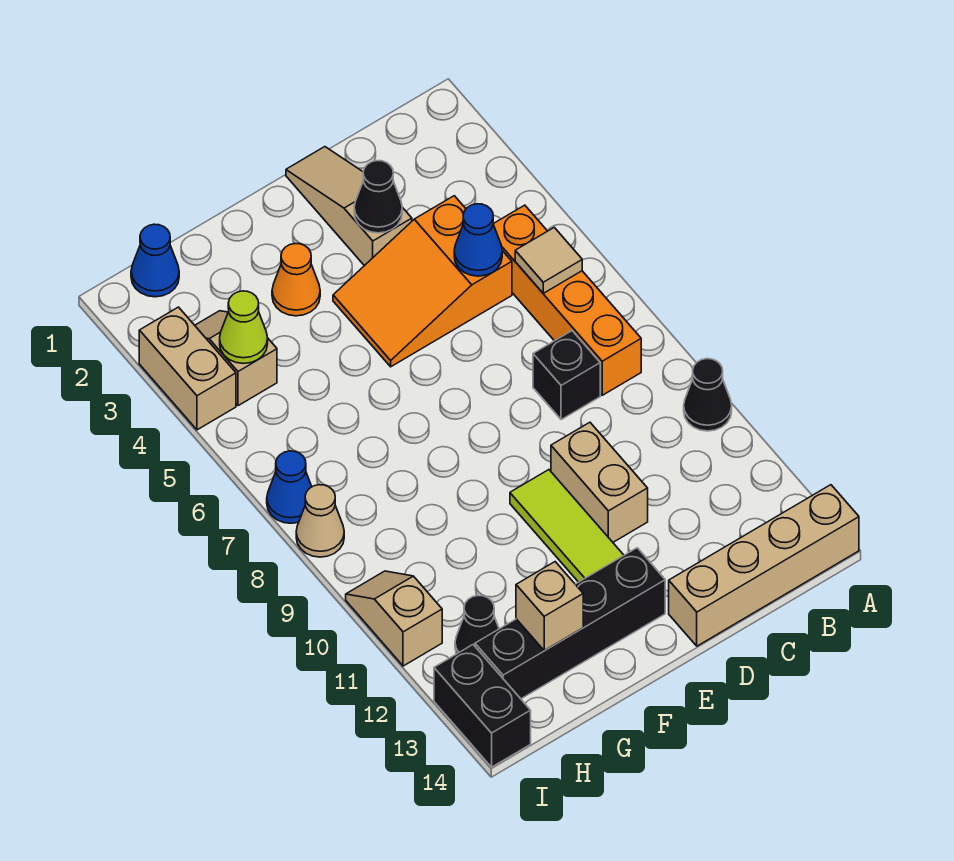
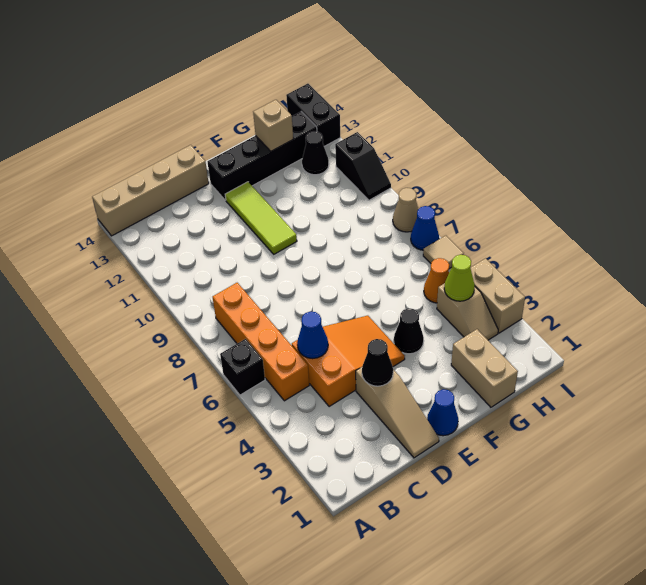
black cone A10 level 1 -> black cone F4 level 1
tan tile B6 level 2 -> tan tile I6 level 1
black brick C8 level 1 -> black brick A6 level 1
tan brick D10:D11 level 1 -> tan brick G1:G2 level 1
orange cone F3 level 1 -> orange cone H5 level 1
blue cone H1 level 1 -> blue cone E1 level 1
tan slope I10:I11 level 1 top 11 -> black slope I10:I11 level 1 top 11

